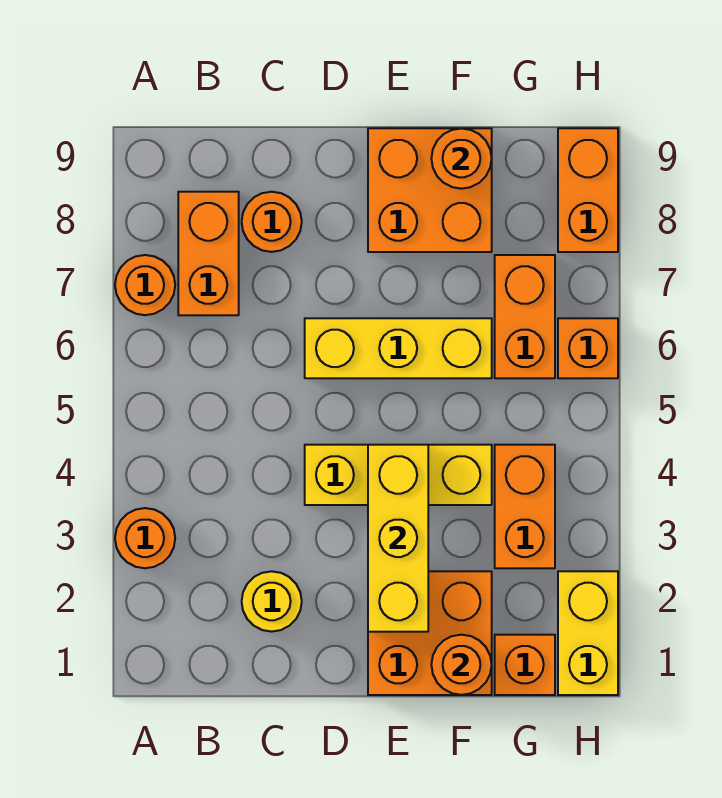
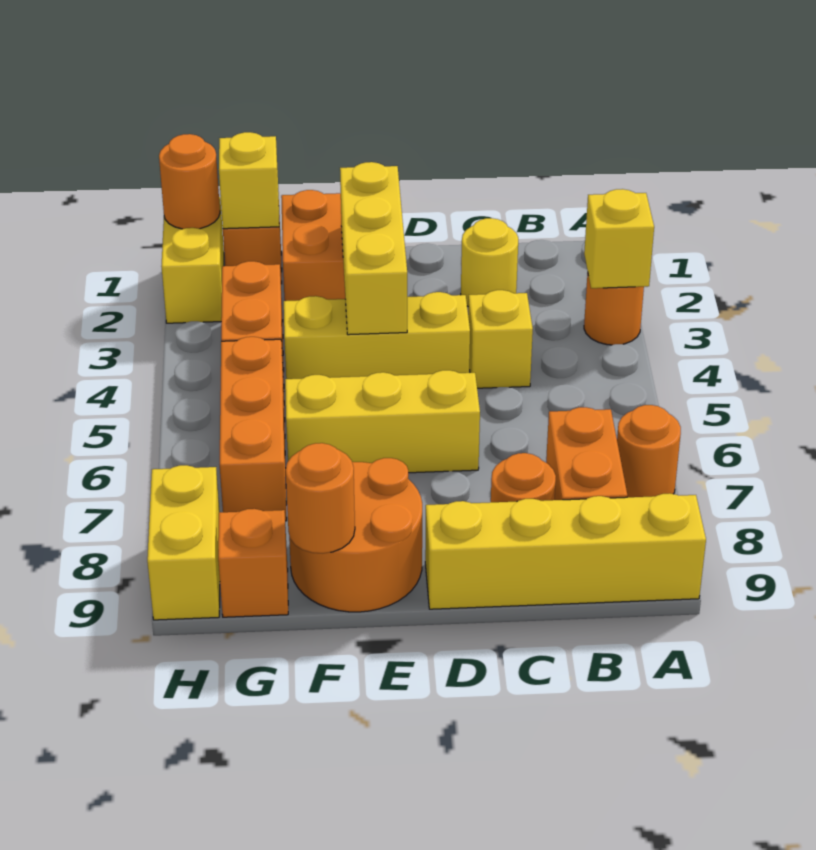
none -> yellow brick A3 level 2
none -> yellow brick A9:D9 level 1
none -> yellow brick C4 level 1
orange brick E8:F9 level 1 -> orange round brick E8:F9 level 1
orange round brick F1 level 2 -> orange round brick H1 level 2
none -> yellow brick G1 level 2
orange brick G6:G7 level 1 -> orange brick G5:G7 level 1
orange brick H6 level 1 -> orange brick G9 level 1
orange brick H8:H9 level 1 -> yellow brick H8:H9 level 1

